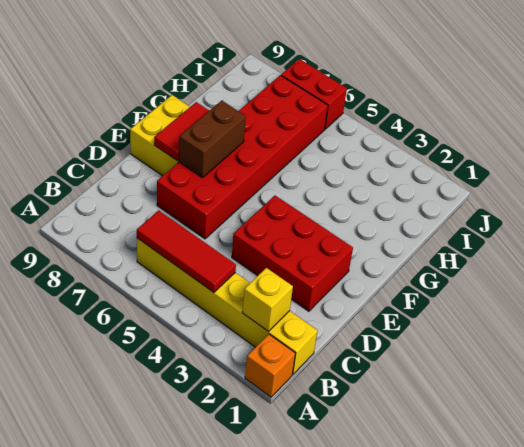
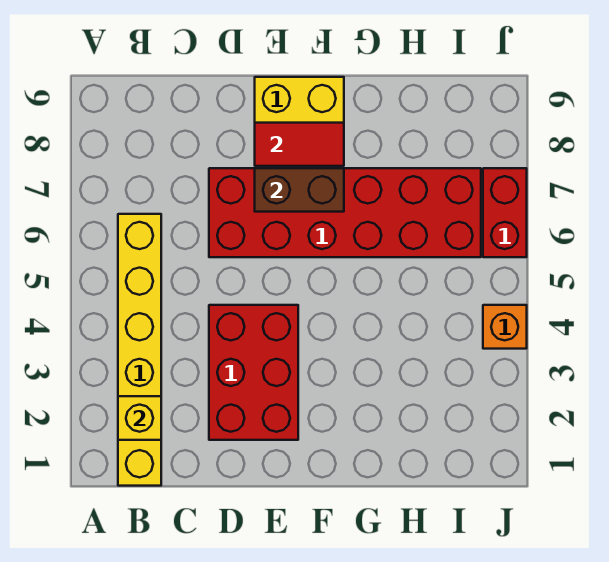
orange brick A1 level 1 -> orange brick J4 level 1
red tile B4:B6 level 2 -> none

